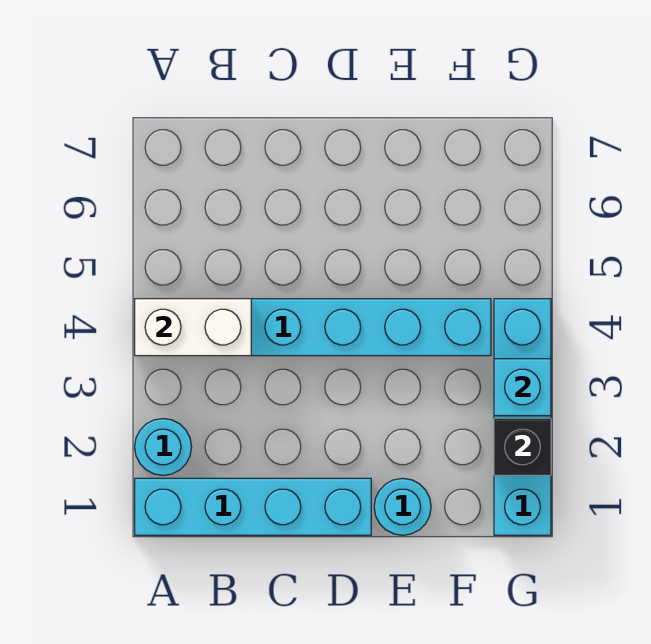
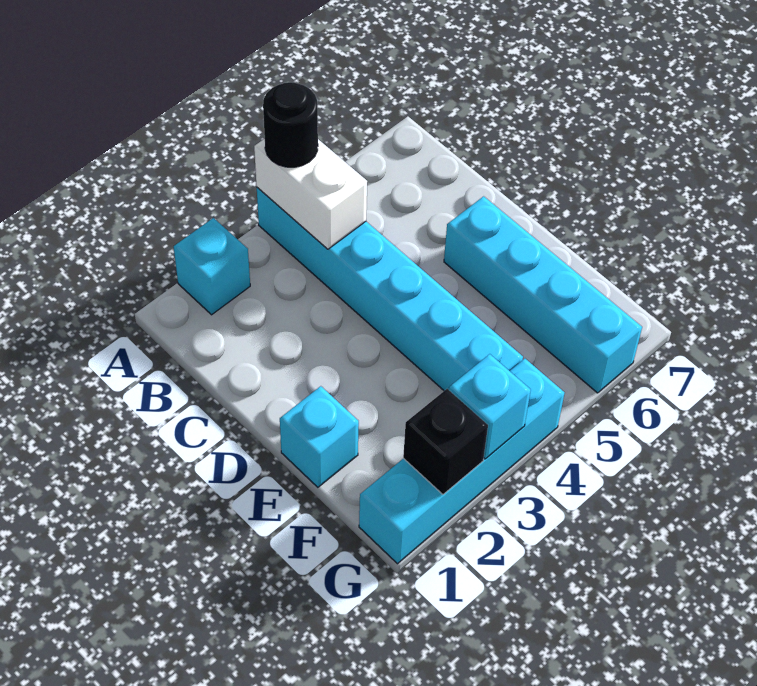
cyan brick A1:D1 level 1 -> cyan brick D6:G6 level 1
cyan round brick A2 level 1 -> cyan brick A2 level 1
none -> black round brick A4 level 3
cyan round brick E1 level 1 -> cyan brick E1 level 1

